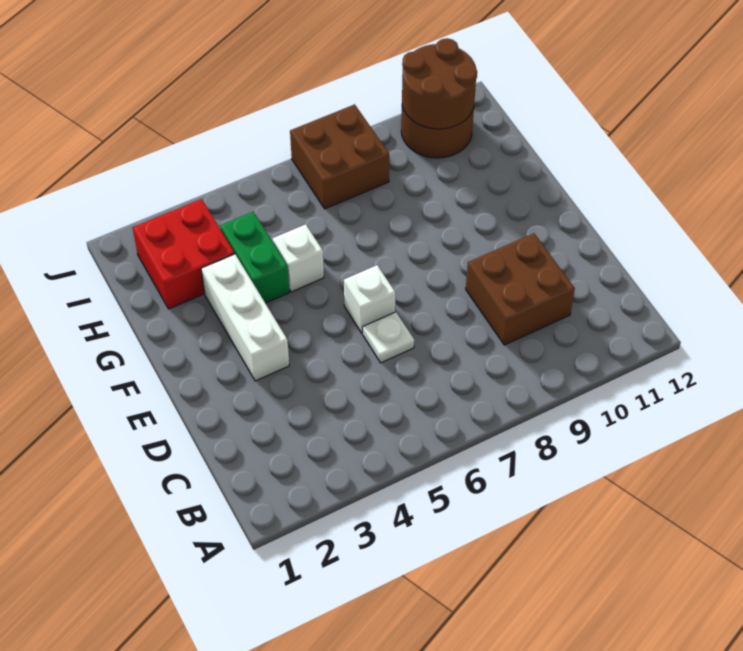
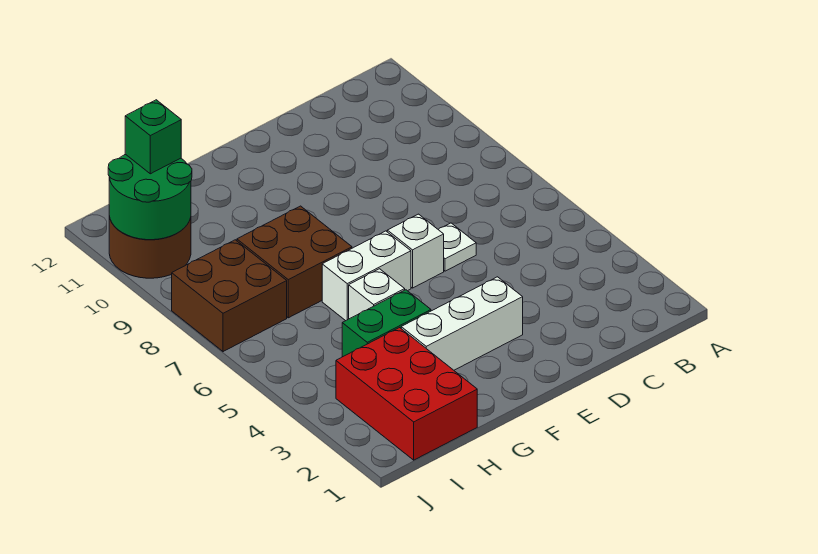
brown brick C9:D10 level 1 -> brown brick G7:H8 level 1
none -> white brick F6:G6 level 1
red brick H2:I3 level 1 -> red brick H1:I3 level 1
brown round brick I10:J11 level 2 -> green round brick I10:J11 level 2
none -> green brick I11 level 3

